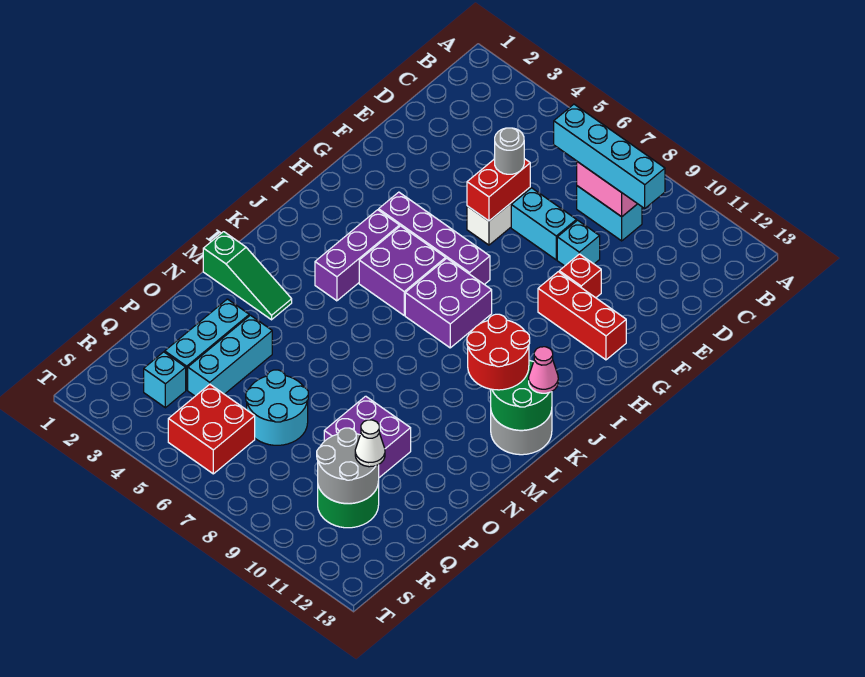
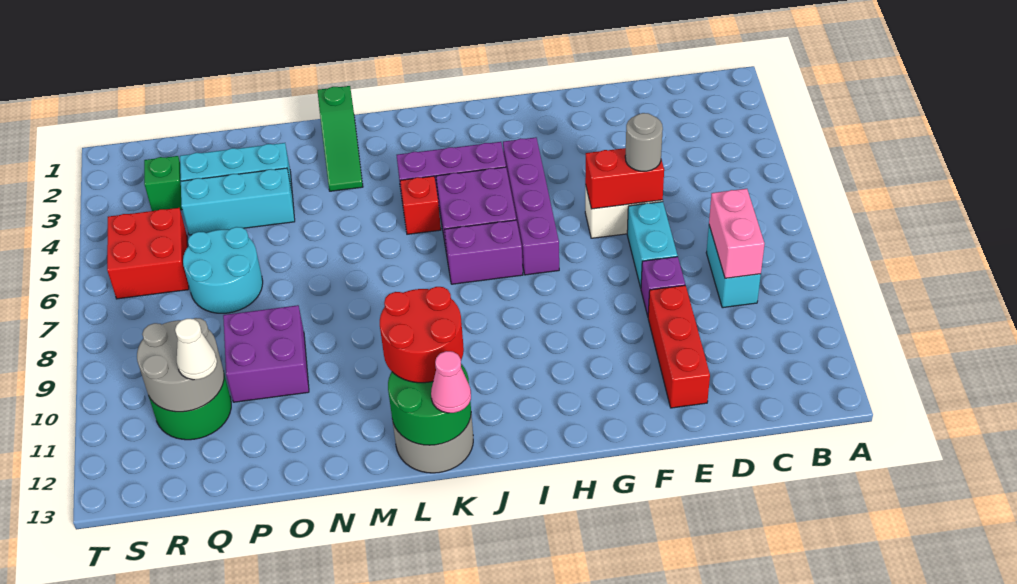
cyan brick C7:C10 level 3 -> none
cyan brick E9 level 1 -> purple brick E9 level 1
red brick F10 level 1 -> red brick K5 level 1
red brick G10:G12 level 1 -> red brick E10:E12 level 1
purple brick I7:J8 level 1 -> purple brick I7:J7 level 1
cyan brick R3 level 1 -> green brick R3 level 1

